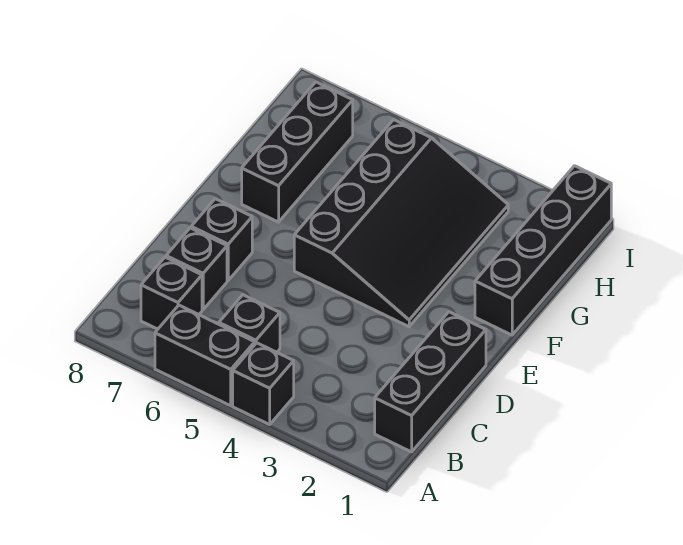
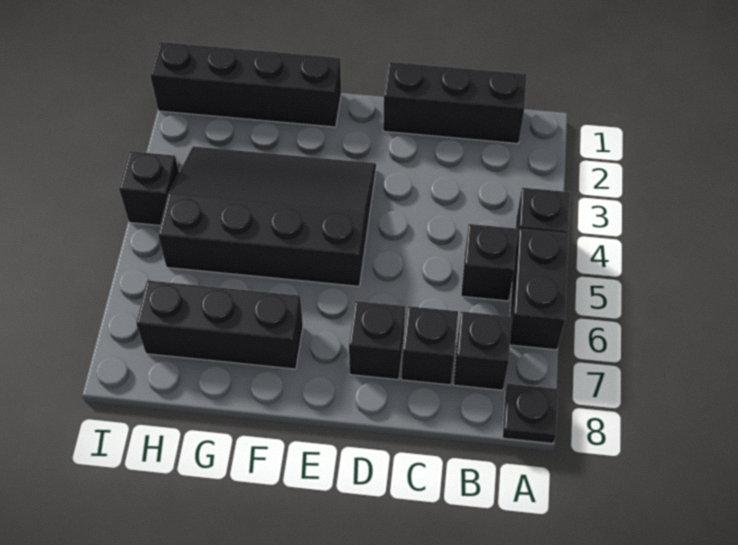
none -> black plate A8 level 1
none -> black brick I4 level 1

